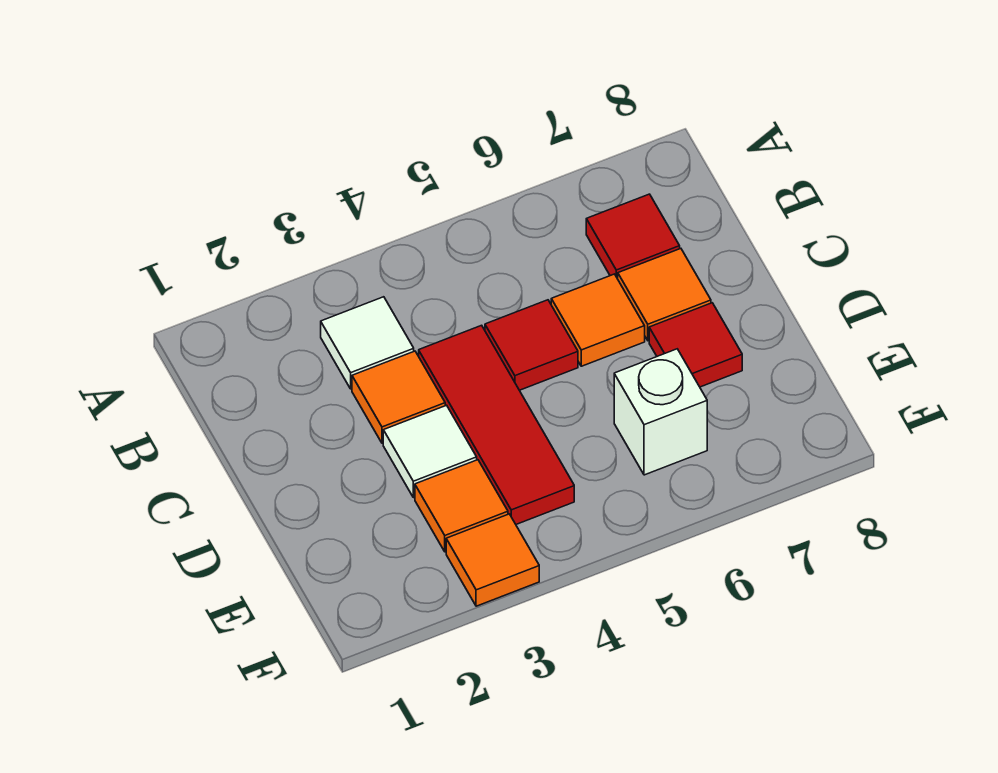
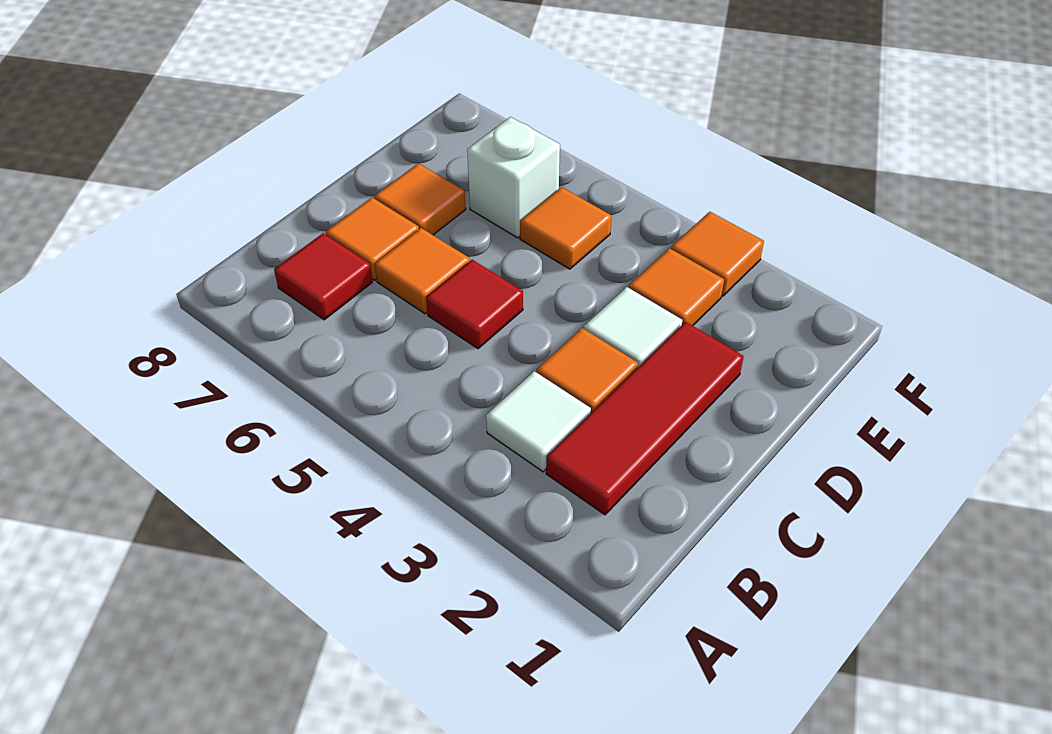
red tile C4:E4 level 1 -> red tile B2:D2 level 1
red tile D7 level 1 -> orange tile D7 level 1
none -> orange tile E5 level 1

